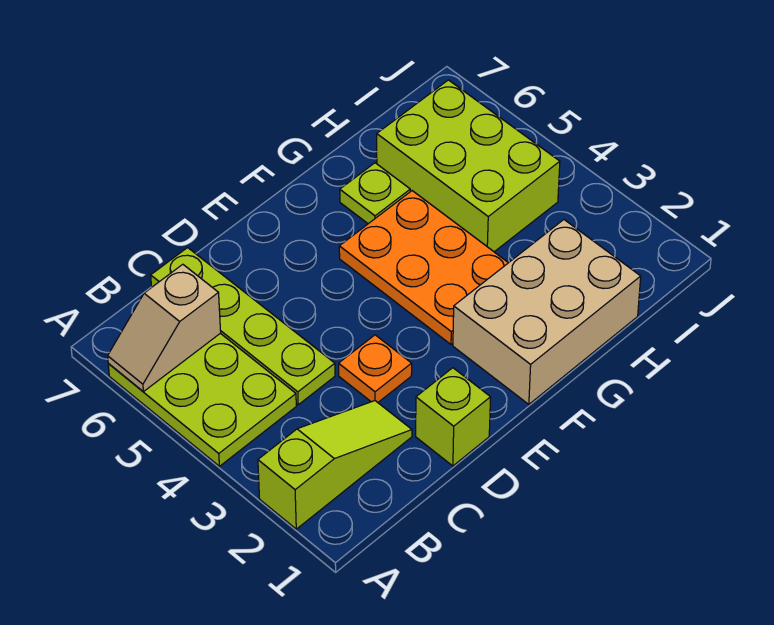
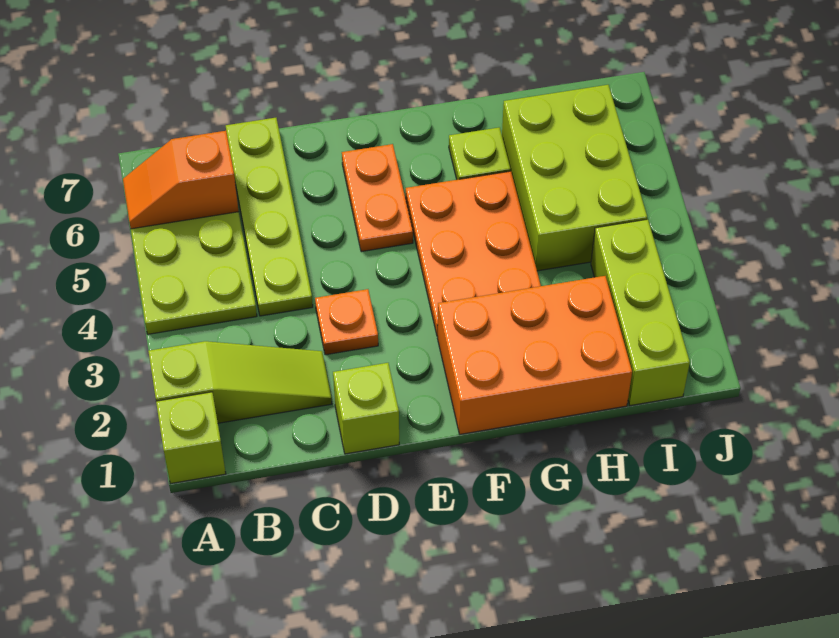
none -> lime brick A1 level 1
tan slope A6:B6 level 2 top B -> orange slope A6:B6 level 2 top B
none -> orange plate E5:E6 level 1
tan brick F1:H2 level 1 -> orange brick F1:H2 level 1
none -> lime brick I1:I3 level 1

